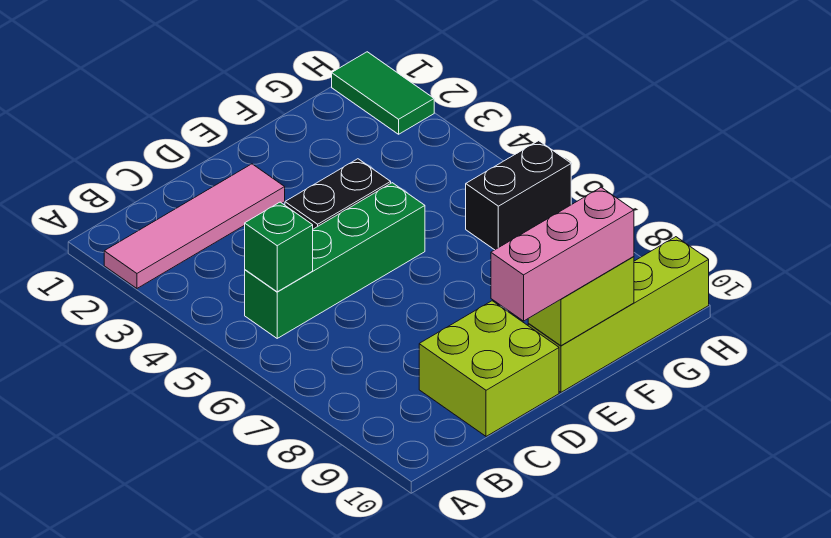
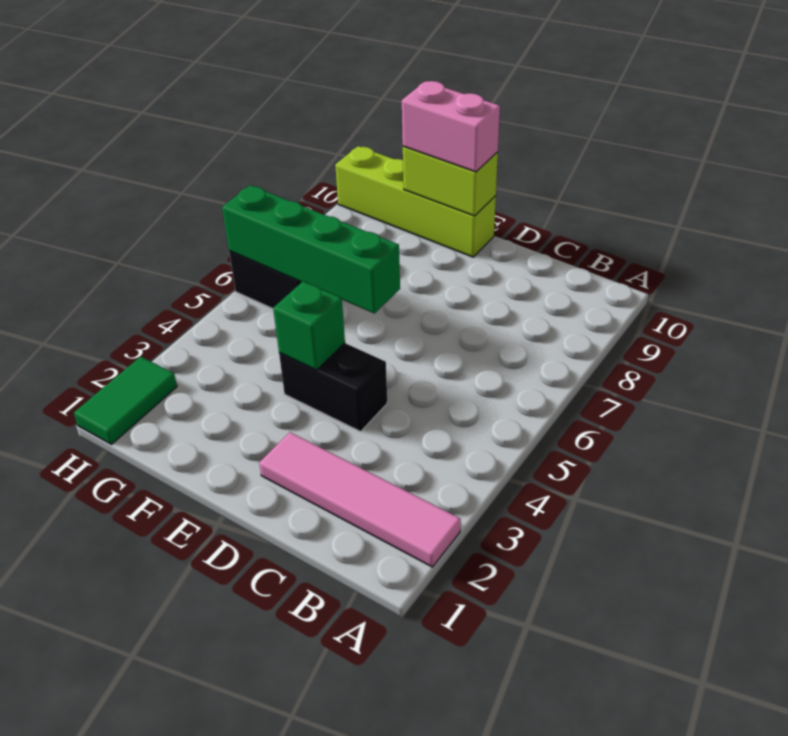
green brick B5:E5 level 1 -> green brick E6:H6 level 2
green brick B5 level 2 -> green brick E4 level 2
lime brick C9:D10 level 1 -> none
pink brick D10:F10 level 3 -> pink brick E10:F10 level 3

